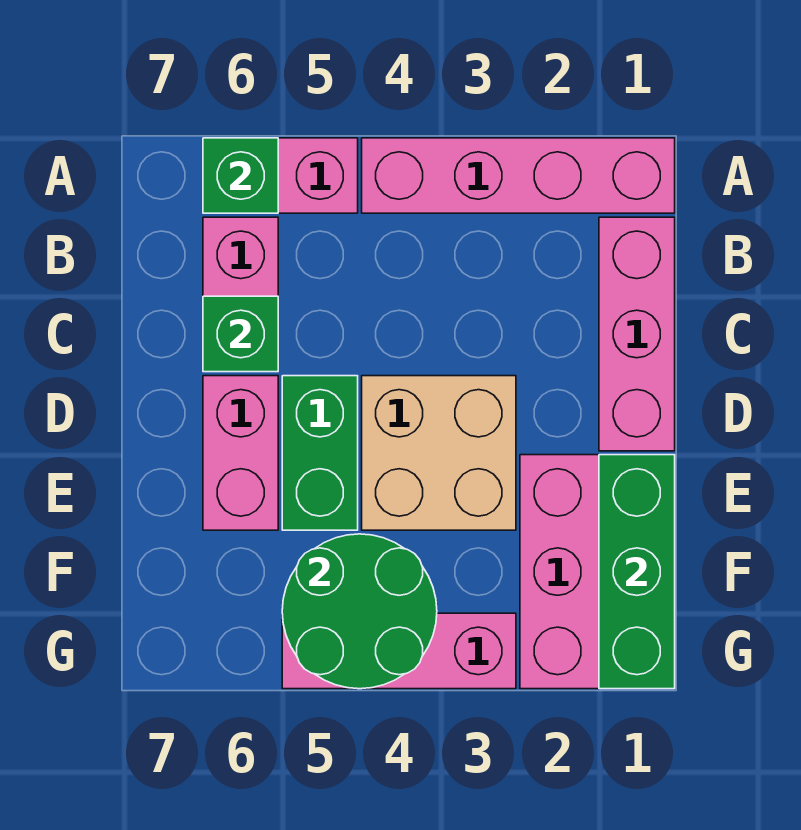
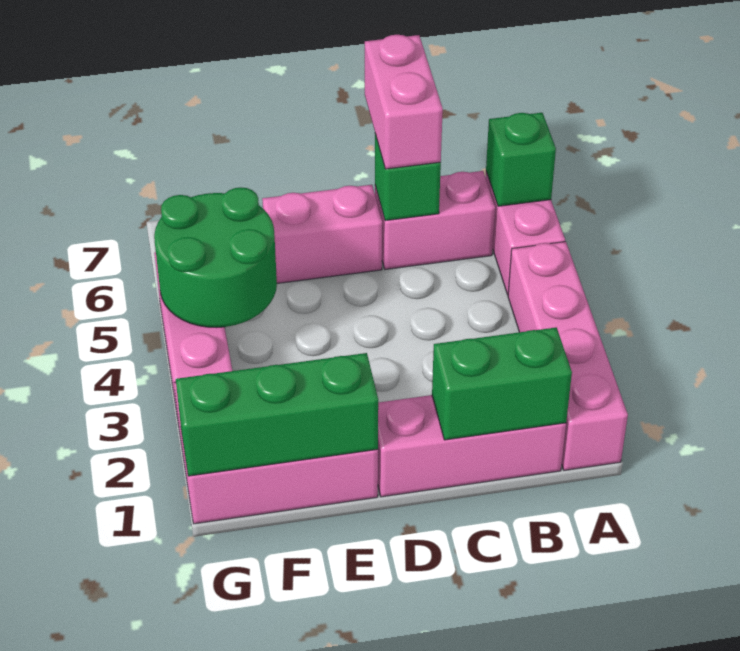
none -> pink brick C6:C7 level 3
tan brick D3:E4 level 1 -> none
green brick D5:E5 level 1 -> green brick B1:C1 level 2

